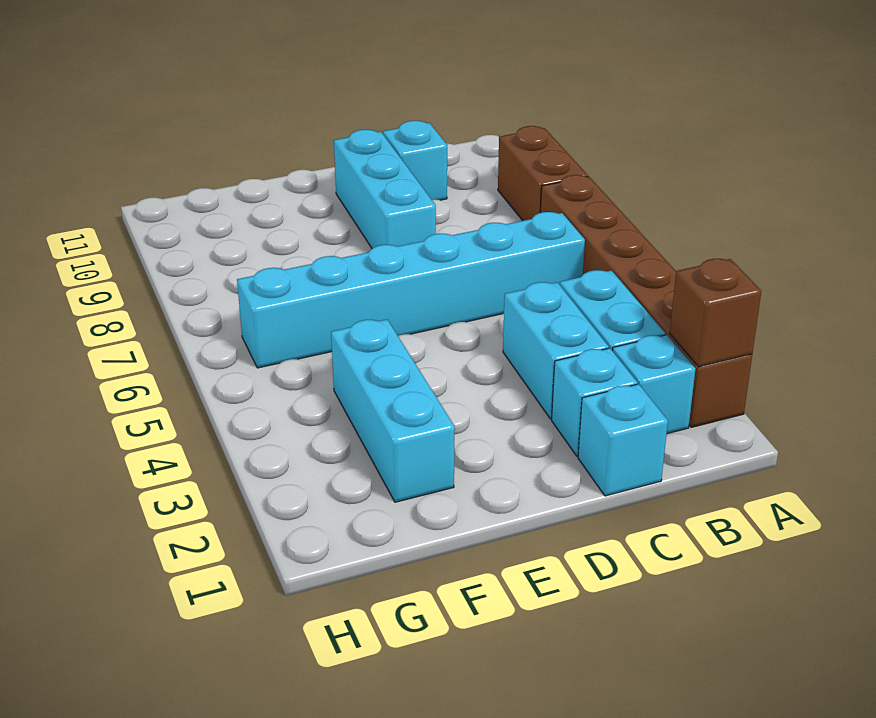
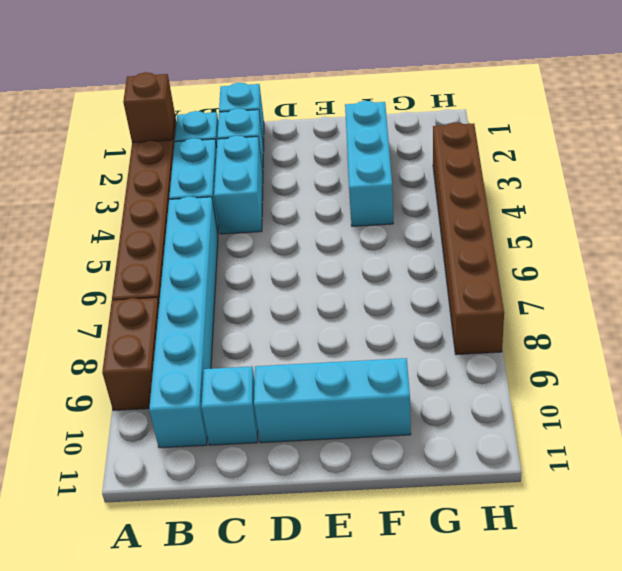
cyan brick B6:G6 level 1 -> cyan brick B5:B10 level 1
cyan brick D8:D10 level 1 -> cyan brick D10:F10 level 1
none -> brown brick H3:H8 level 1

